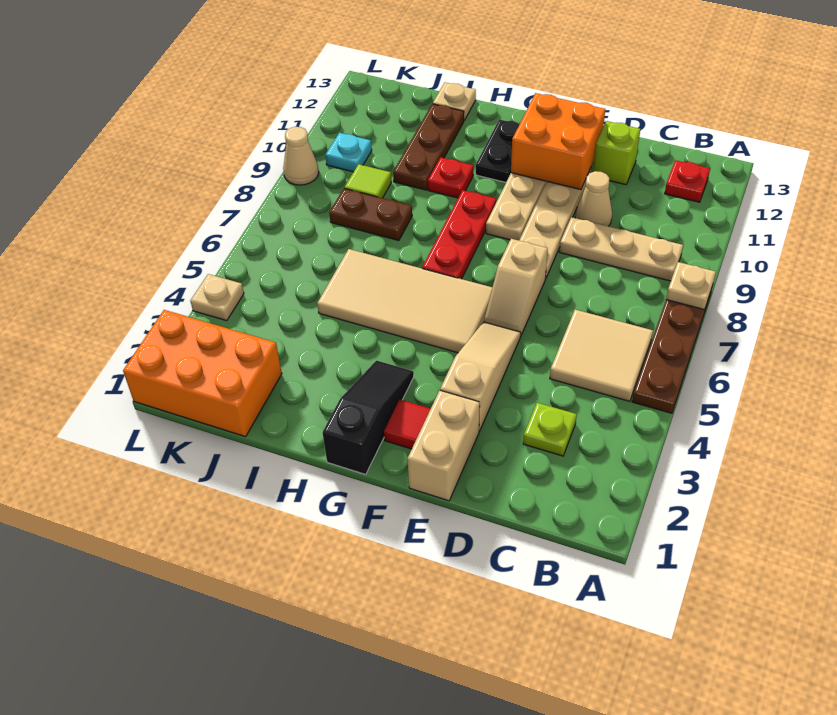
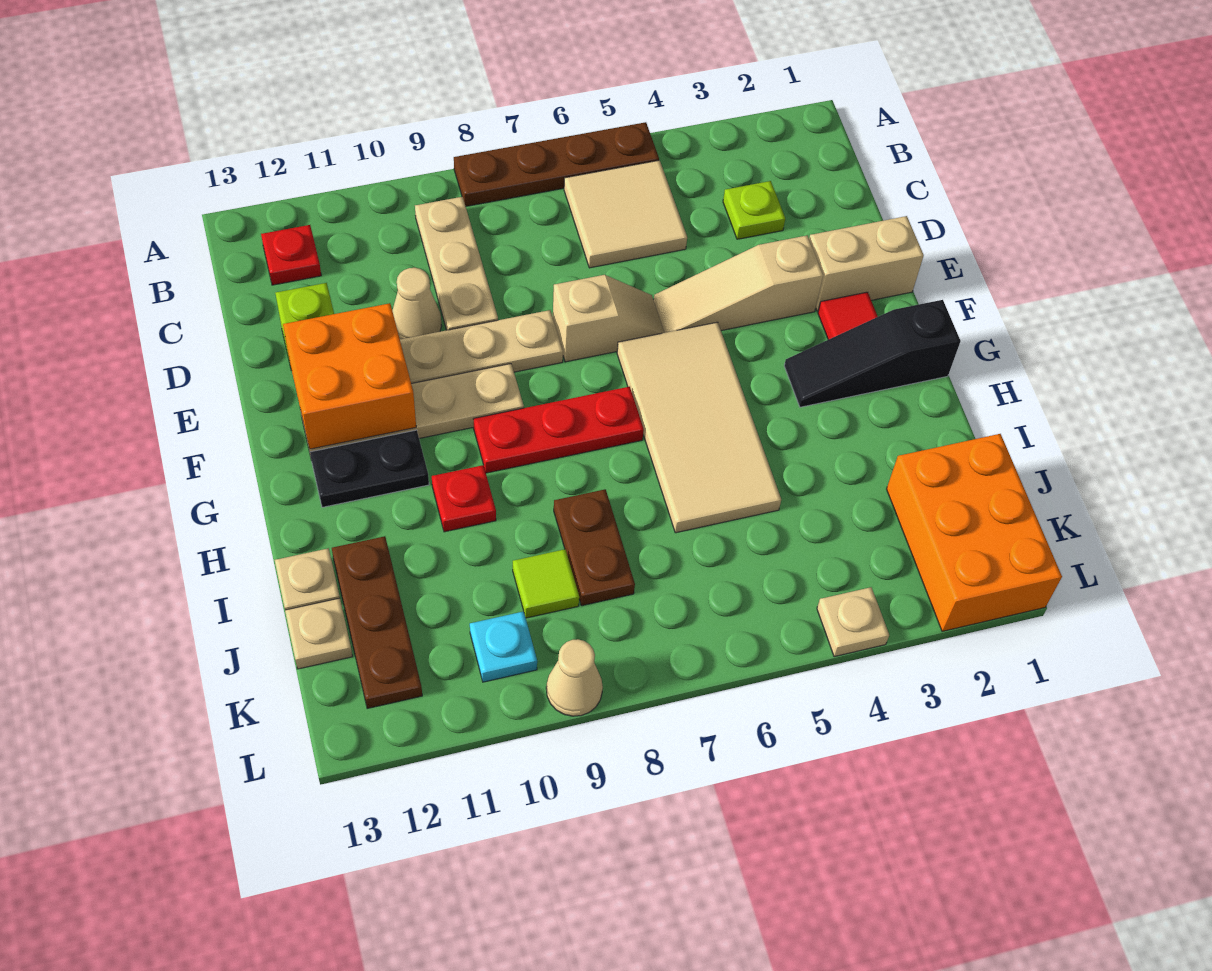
tan plate A8 level 2 -> tan plate J13 level 1
brown plate I10:I12 level 1 -> brown plate I12:K12 level 1

